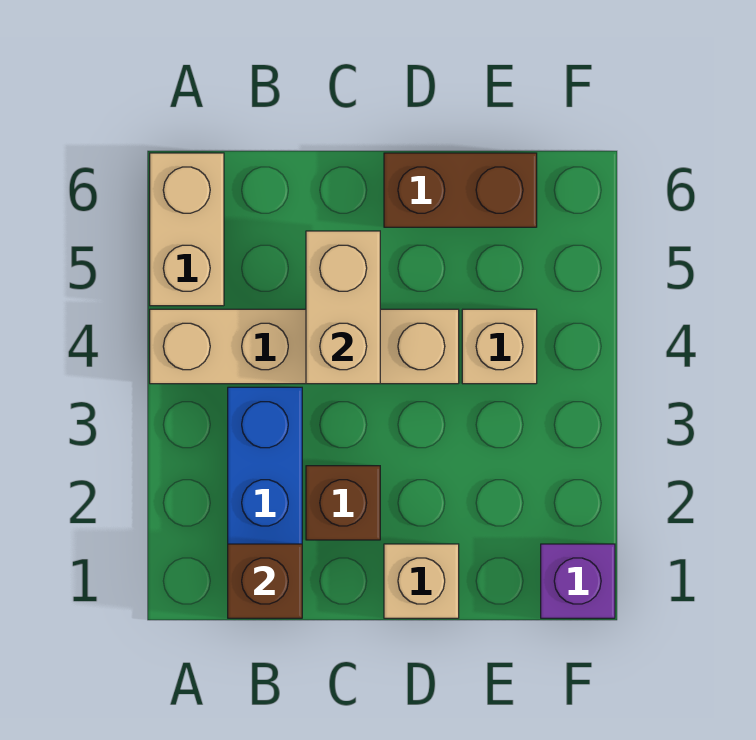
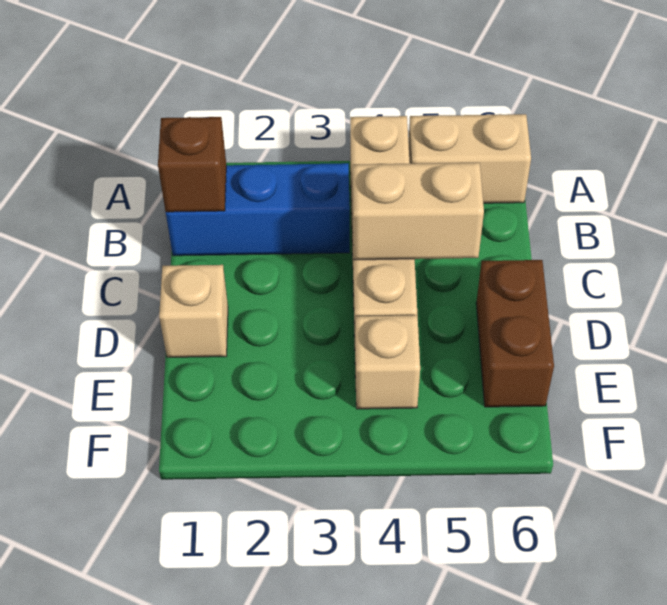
brown brick C2 level 1 -> none
purple brick F1 level 1 -> none

